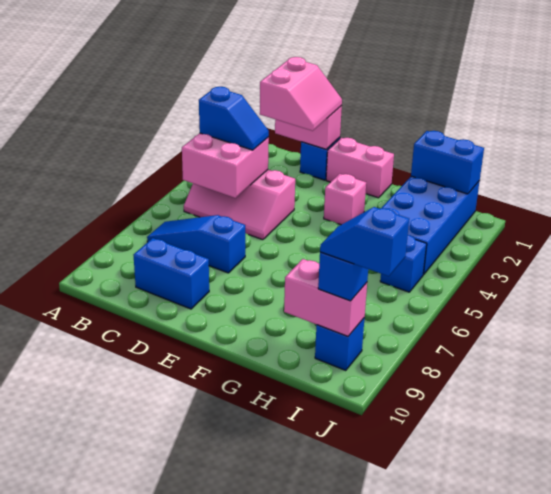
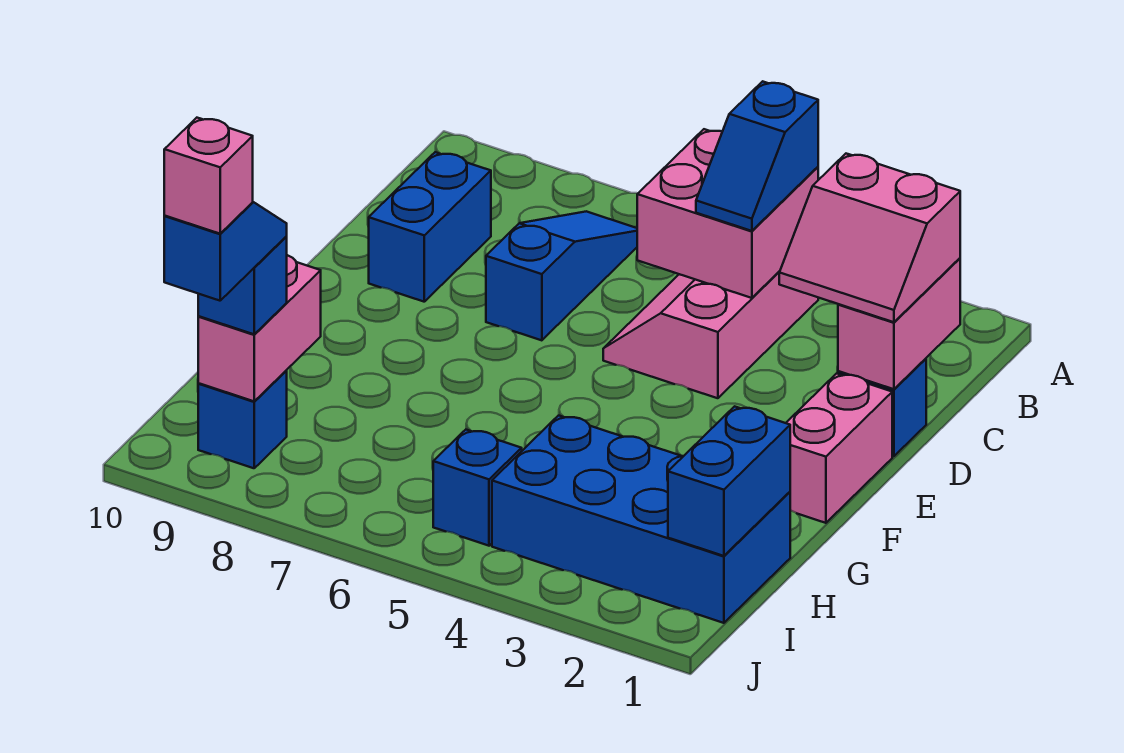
pink brick F3 level 1 -> pink brick J9 level 5

